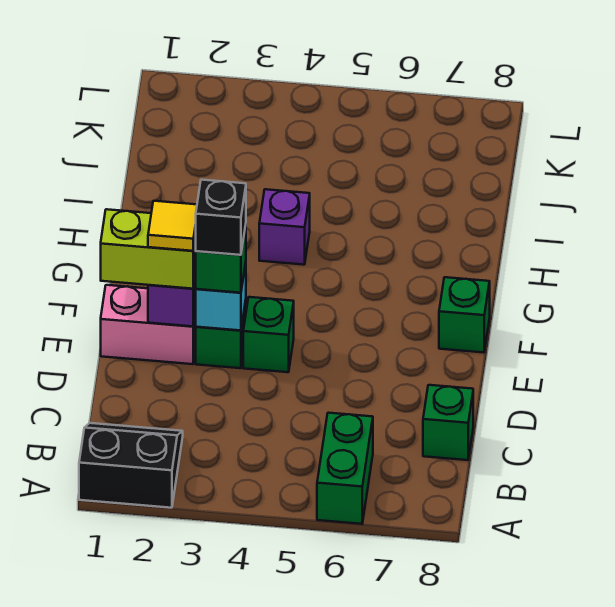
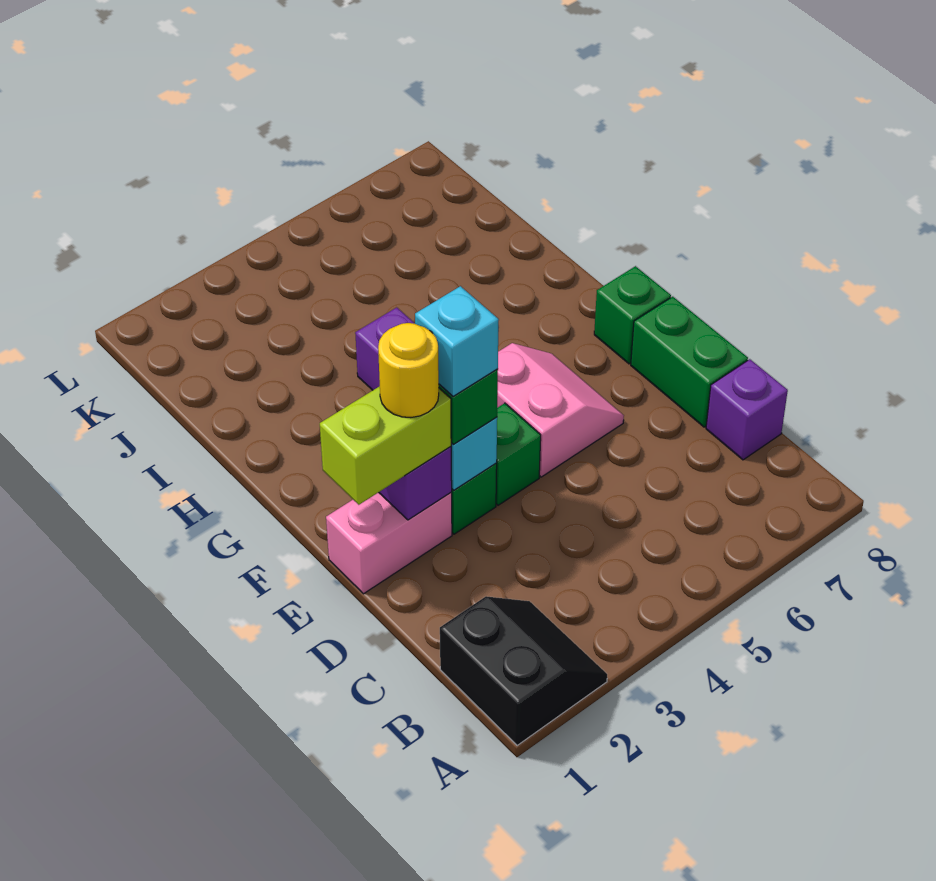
black slope A1:B2 level 1 top A -> black slope A1:B2 level 1 top 1
green brick A6:B6 level 1 -> green brick D8:E8 level 1
green brick C8 level 1 -> purple brick C8 level 1
yellow tile E2 level 4 -> yellow round brick E2 level 4
black brick E3 level 4 -> cyan brick E3 level 4
none -> pink slope E5:F6 level 1 top 5

